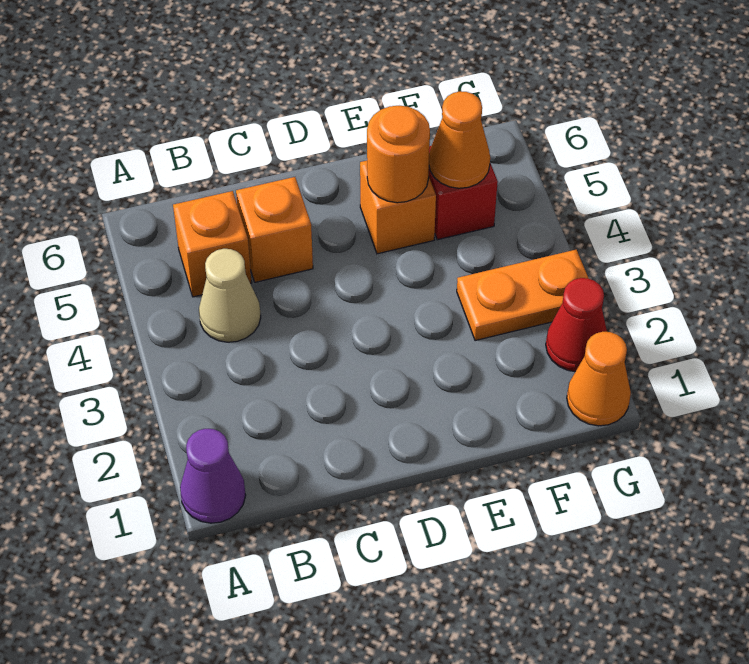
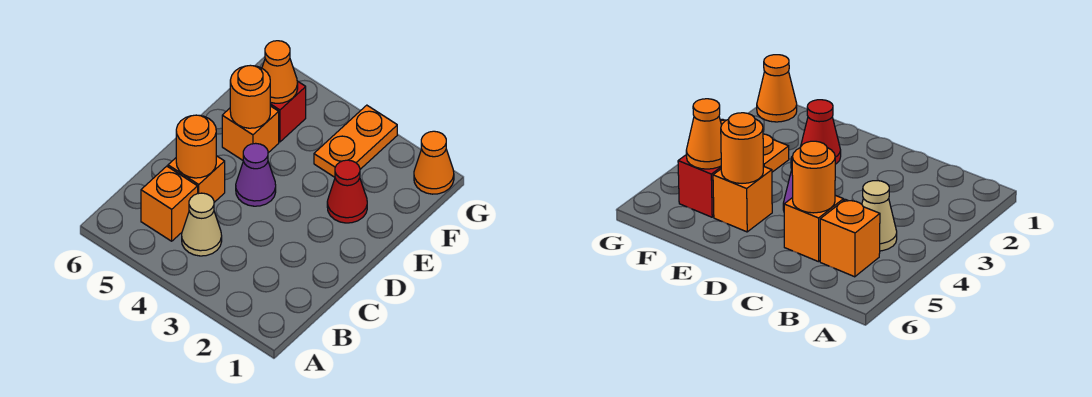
purple cone A1 level 1 -> purple cone D4 level 1
none -> orange round brick C5 level 2
red cone G2 level 1 -> red cone E2 level 1

